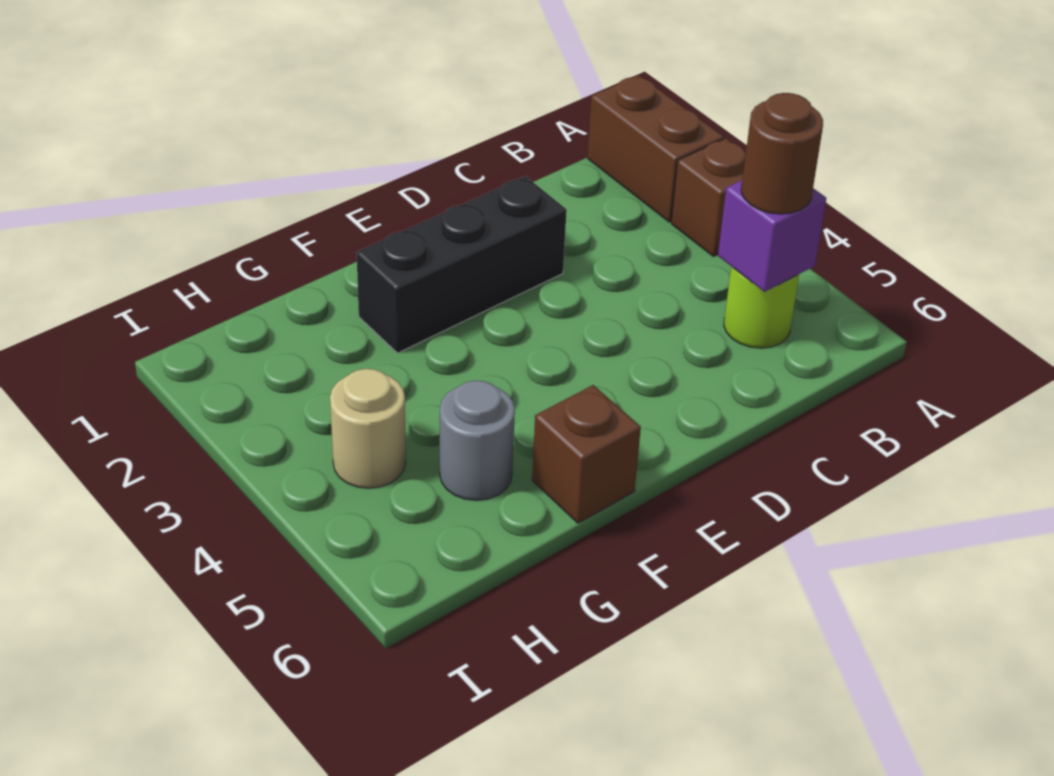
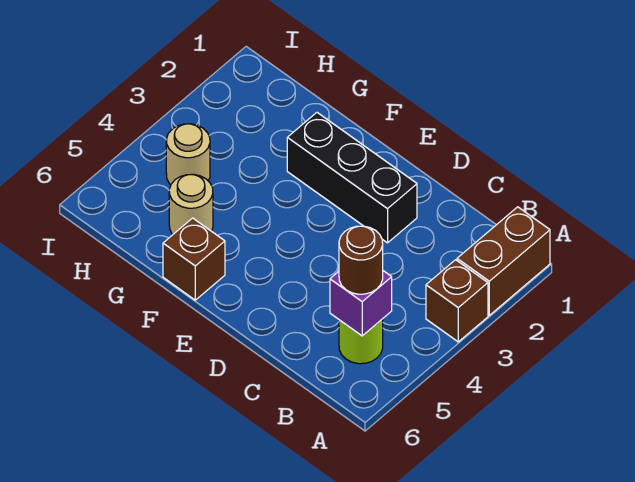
grey round brick G5 level 1 -> tan round brick G5 level 1

